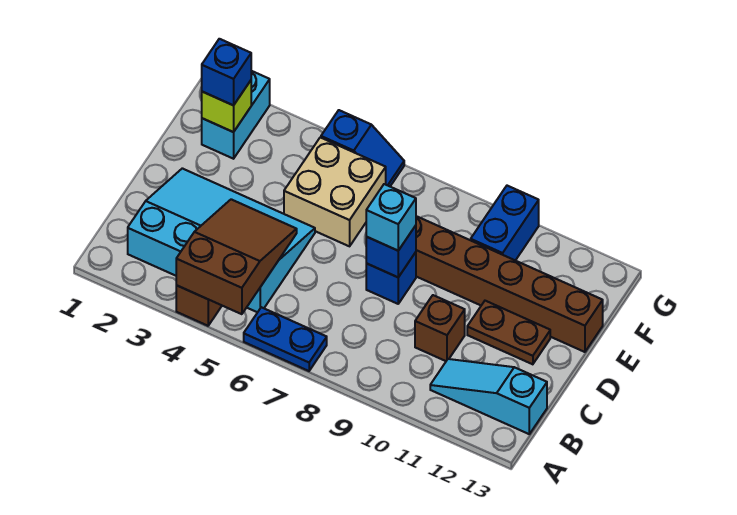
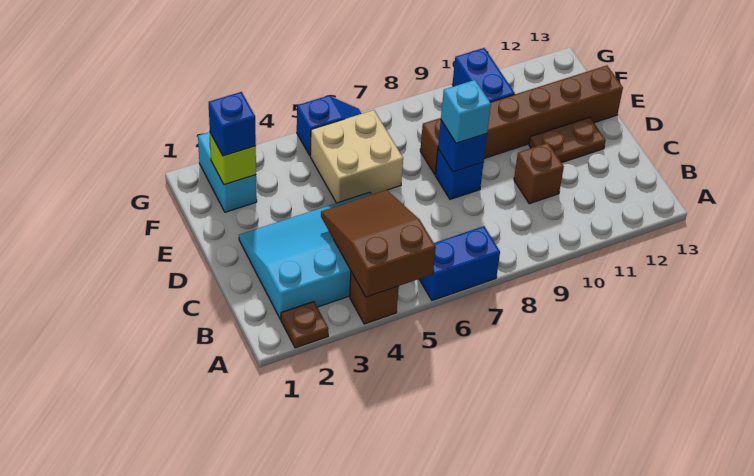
none -> brown plate A2 level 1
blue plate A6:A7 level 1 -> blue brick A6:A7 level 1
cyan slope B11:B13 level 1 top 13 -> none

